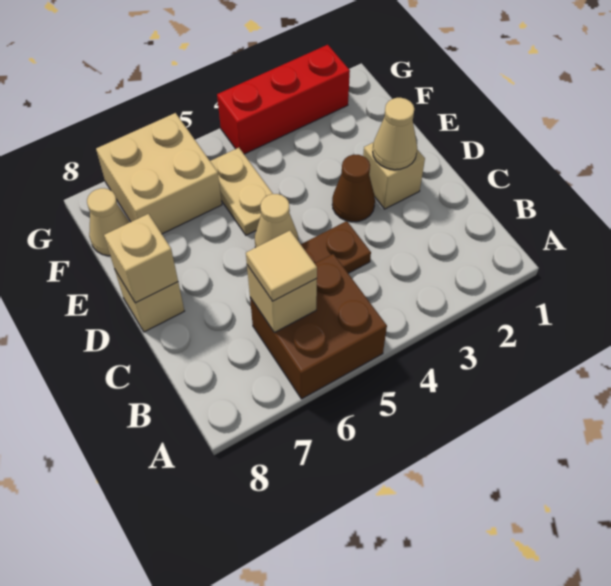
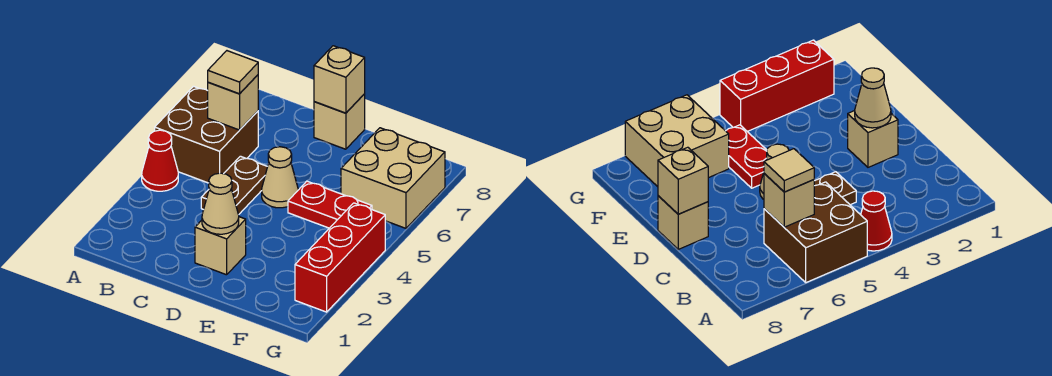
none -> red cone A4 level 1
brown cone D3 level 1 -> none
tan plate E5:F5 level 1 -> red plate E5:F5 level 1
tan cone F8 level 1 -> none

